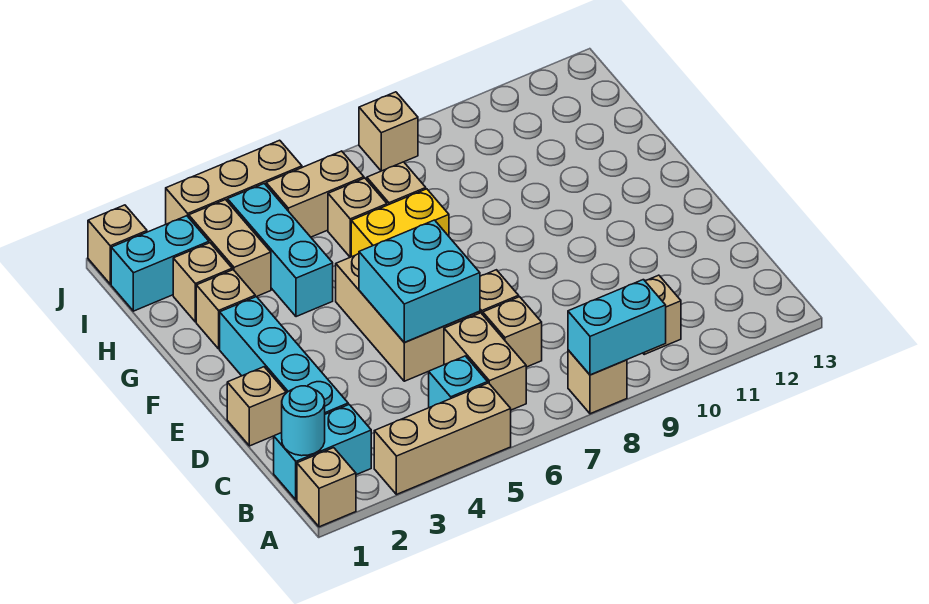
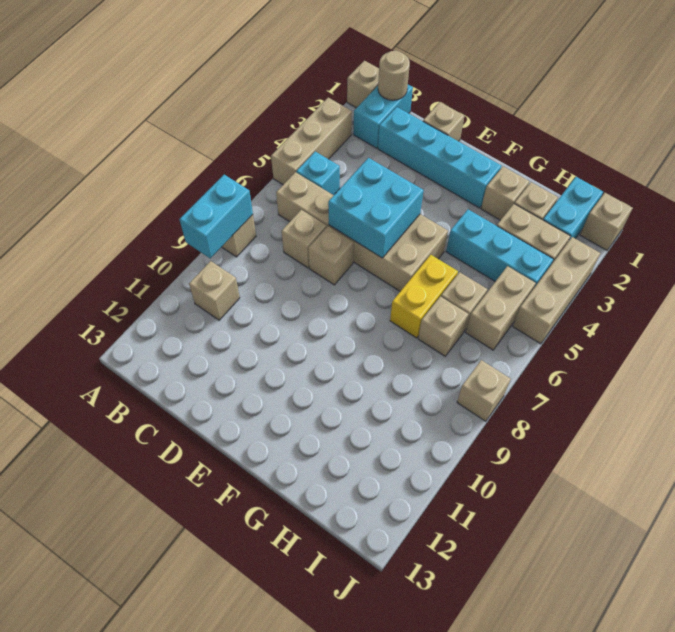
cyan round brick B1 level 2 -> tan round brick B1 level 2

